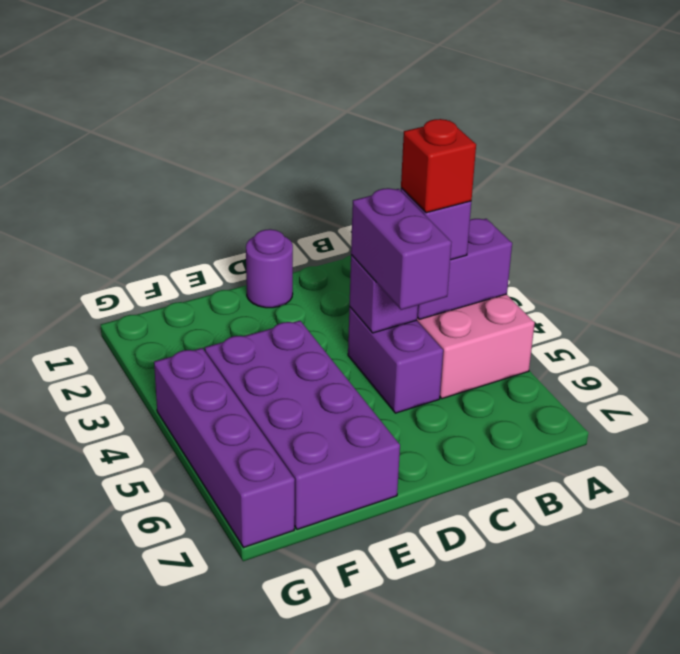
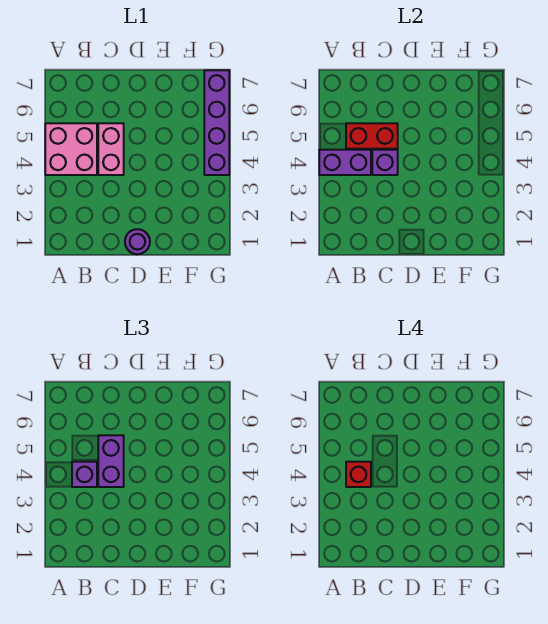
none -> red brick B5:C5 level 2
purple brick C4:C5 level 1 -> pink brick C4:C5 level 1
purple brick E4:F7 level 1 -> none

